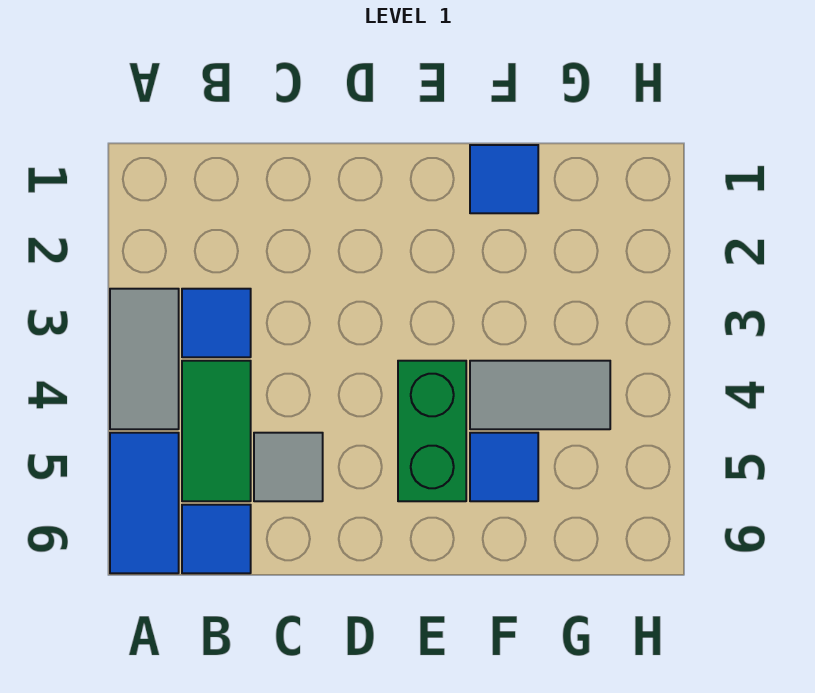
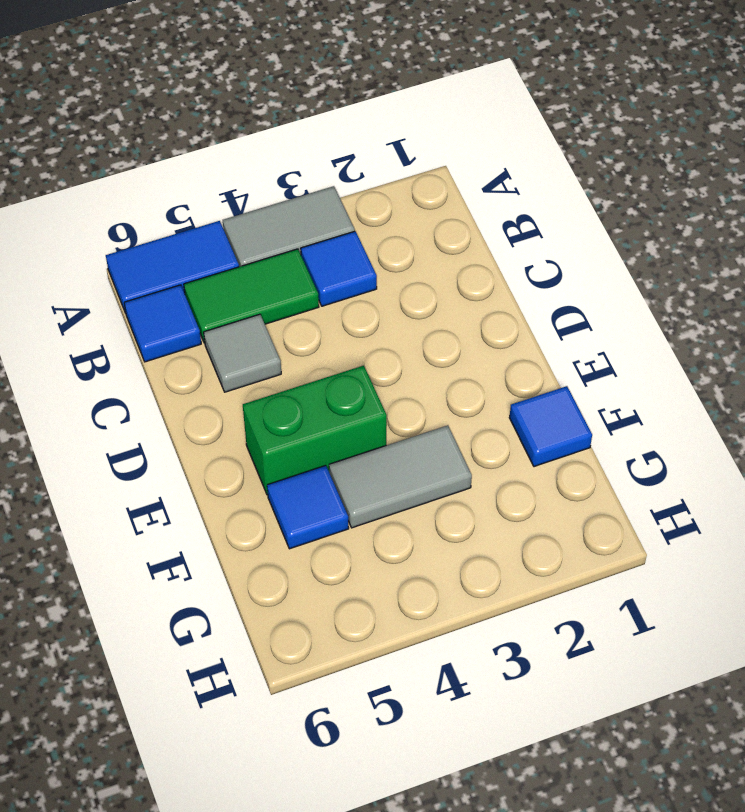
grey tile F4:G4 level 1 -> grey tile F3:F4 level 1

